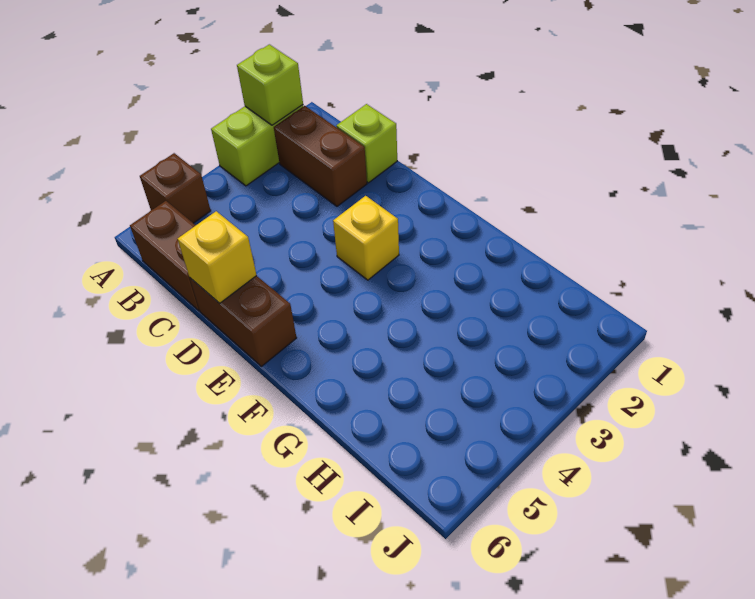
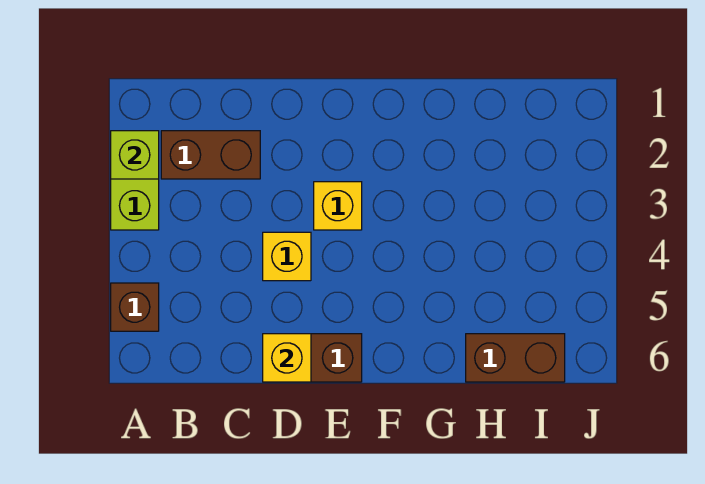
brown brick B6:C6 level 1 -> brown brick H6:I6 level 1
lime brick C1 level 1 -> none
none -> yellow brick D4 level 1

